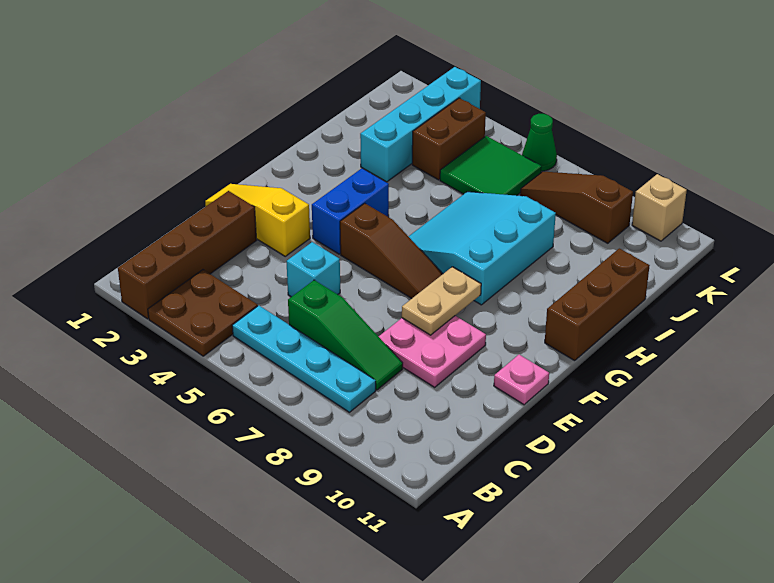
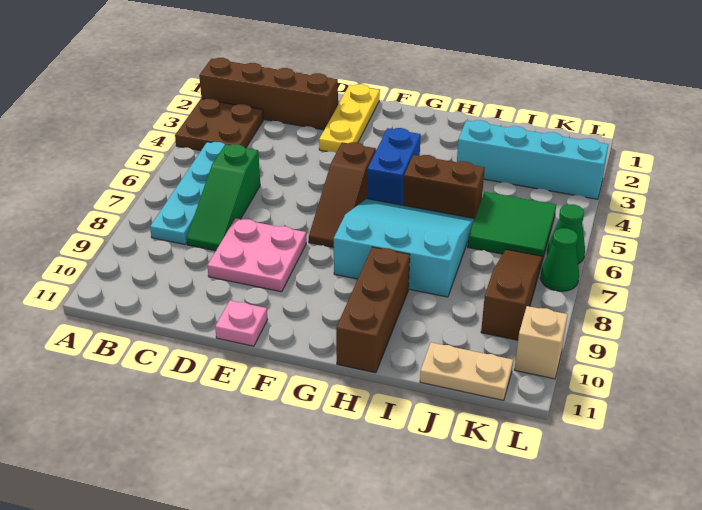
cyan brick D5 level 1 -> none
yellow slope E1:E3 level 1 top 3 -> yellow plate E1:E3 level 1
tan plate E8:F8 level 2 -> tan plate J11:K11 level 1
blue brick F4:G4 level 1 -> blue brick G4:G5 level 1
brown brick G11:I11 level 1 -> brown brick H9:H11 level 1
brown brick J4:K4 level 1 -> brown brick H5:I5 level 1
none -> green cone L7 level 1

